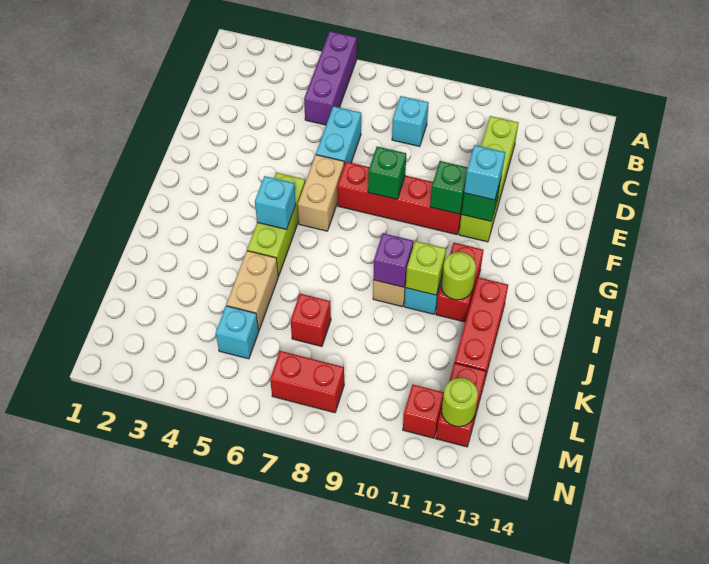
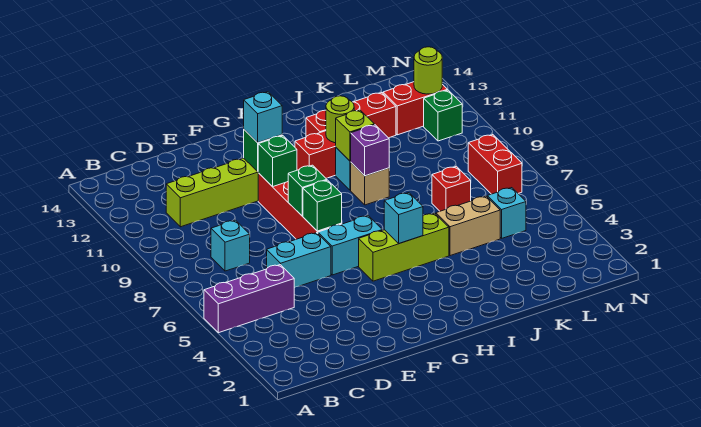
tan brick F6:G6 level 1 -> cyan brick F6:G6 level 1
none -> green brick F7 level 2
red brick M11 level 1 -> green brick M11 level 1

